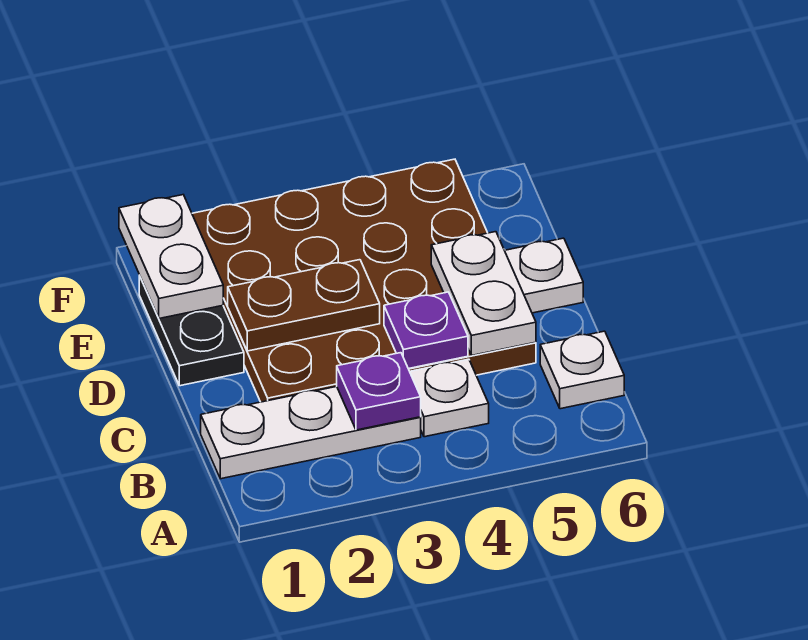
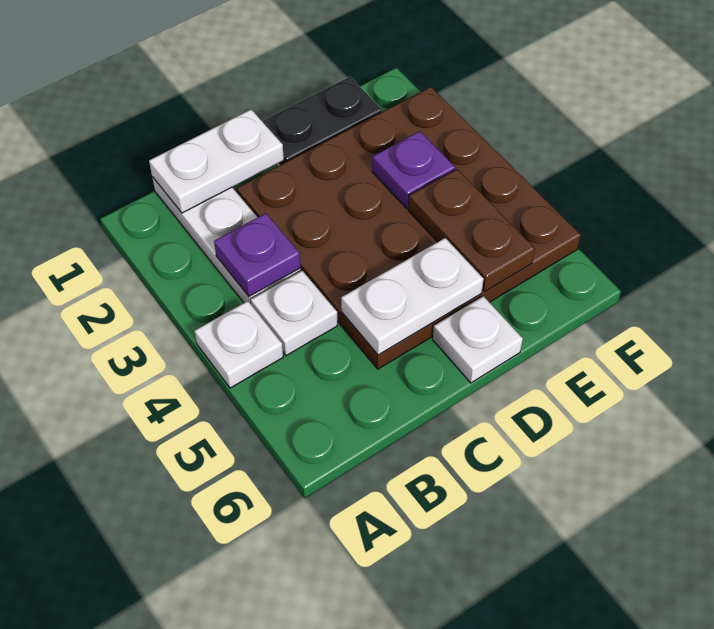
white plate B6 level 1 -> white plate A4 level 1
purple plate C4 level 2 -> purple plate E3 level 2
brown plate D2:D3 level 2 -> brown plate E4:E5 level 2
white plate E1:F1 level 2 -> white plate B1:C1 level 2

